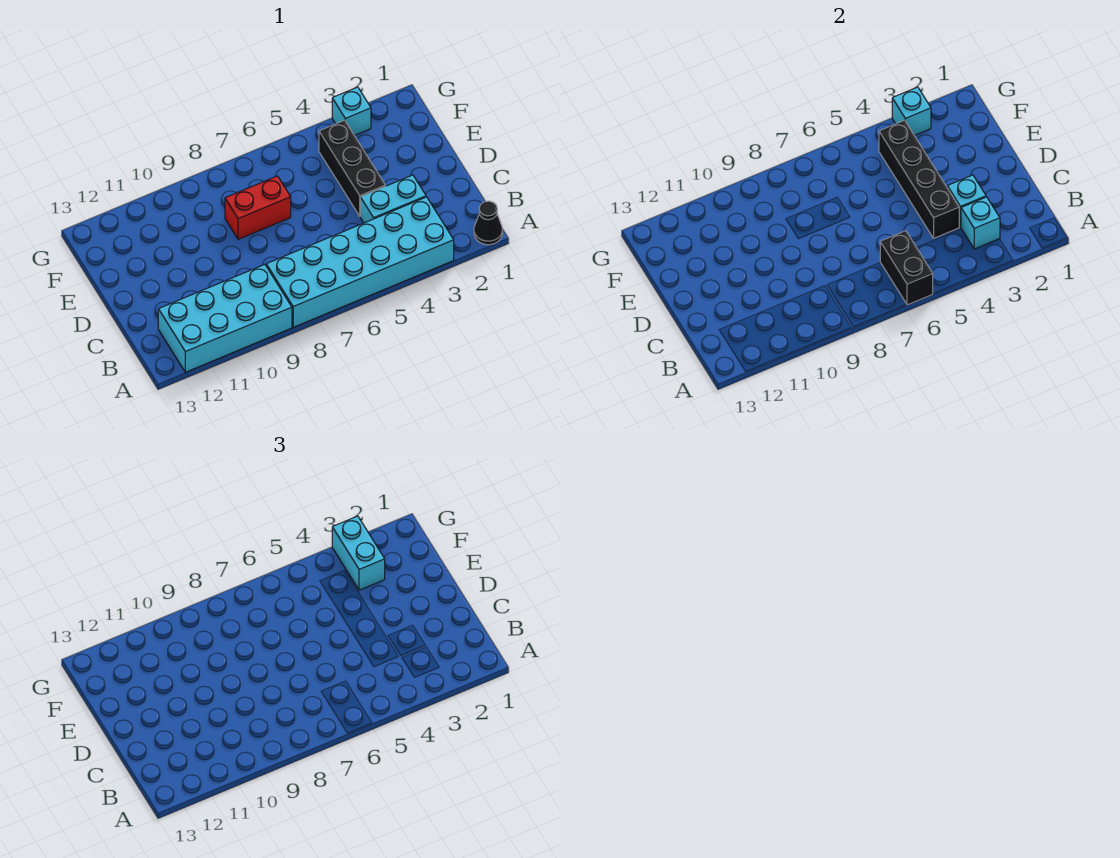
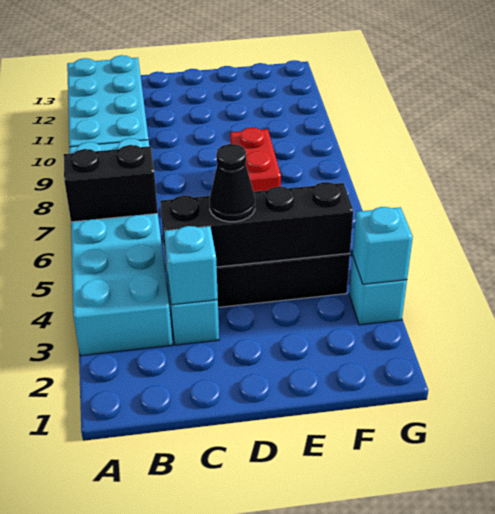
black cone A1 level 1 -> black cone D4 level 3
cyan brick B3 level 2 -> none
cyan brick F3:G3 level 3 -> none

